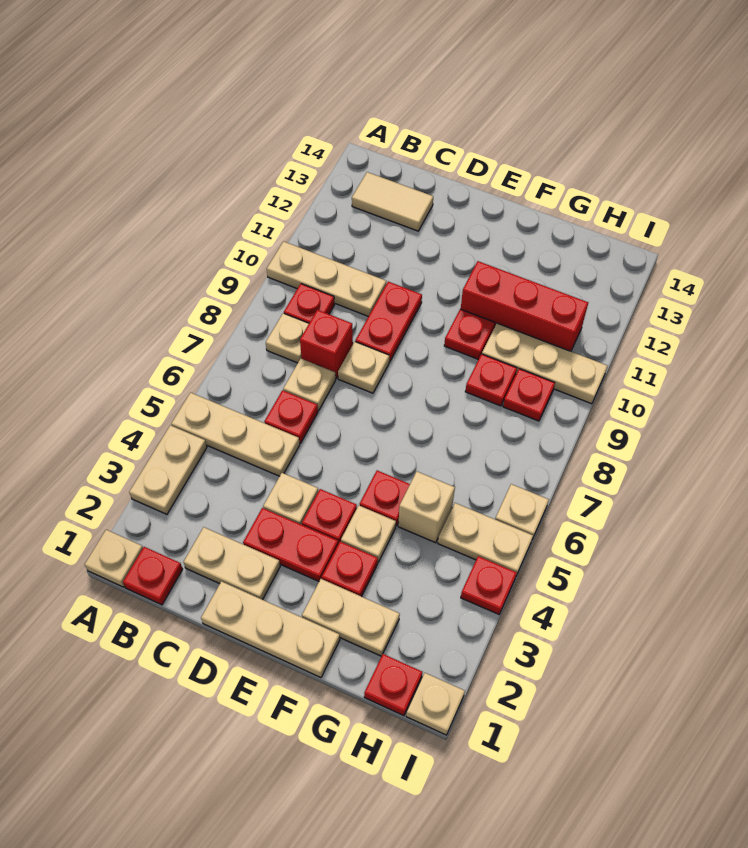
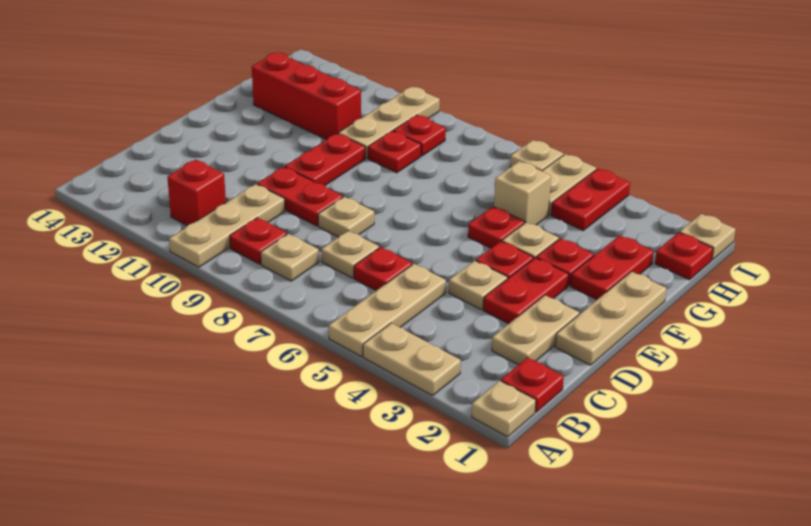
tan tile B13:C13 level 1 -> none
red brick C8 level 1 -> red brick B11 level 1
tan plate F2:G2 level 1 -> red plate F2:G2 level 1
red plate F10 level 1 -> red plate E10:F10 level 1
red brick F11:H11 level 1 -> red brick G11:G13 level 1
red plate I4 level 1 -> red plate H4:I4 level 1

